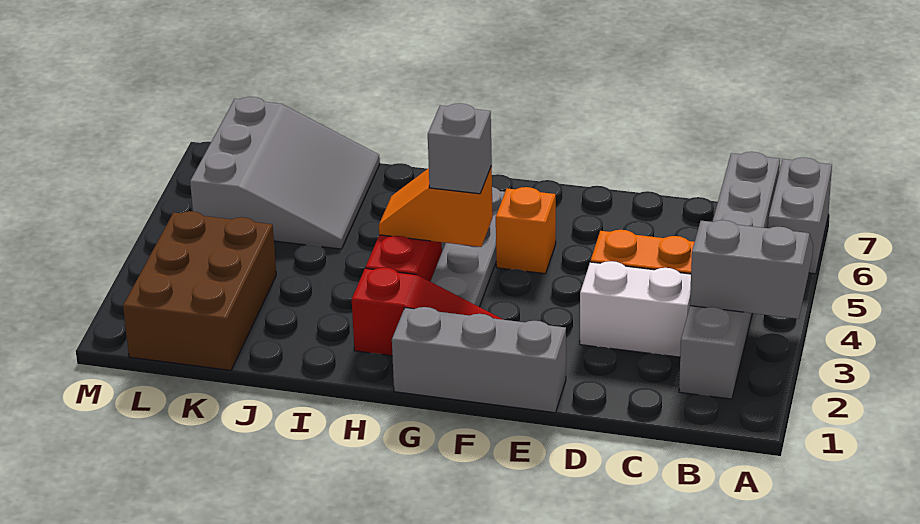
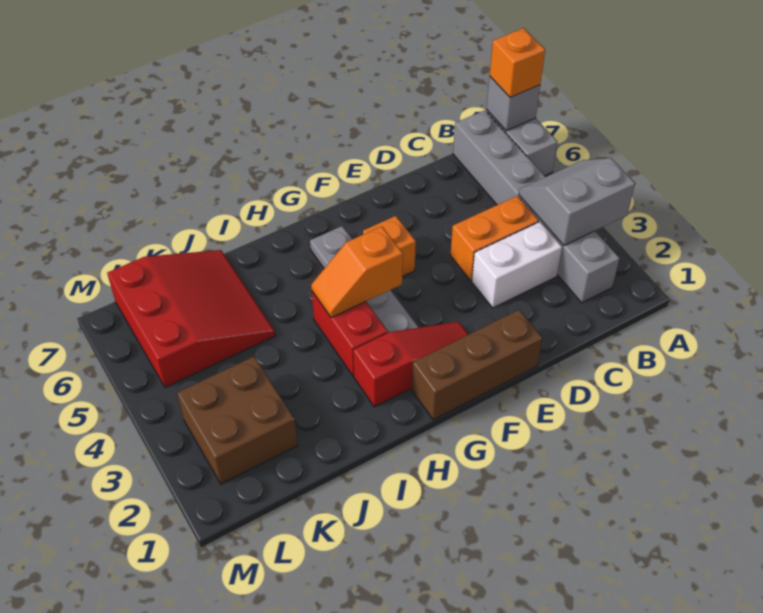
none -> orange brick A7 level 3
grey brick E1:G1 level 1 -> brown brick E1:G1 level 1
grey brick G4 level 3 -> grey brick A7 level 2
grey slope J5:L7 level 1 top L -> red slope J5:L7 level 1 top L
brown brick K1:L3 level 1 -> brown brick K2:L3 level 1

